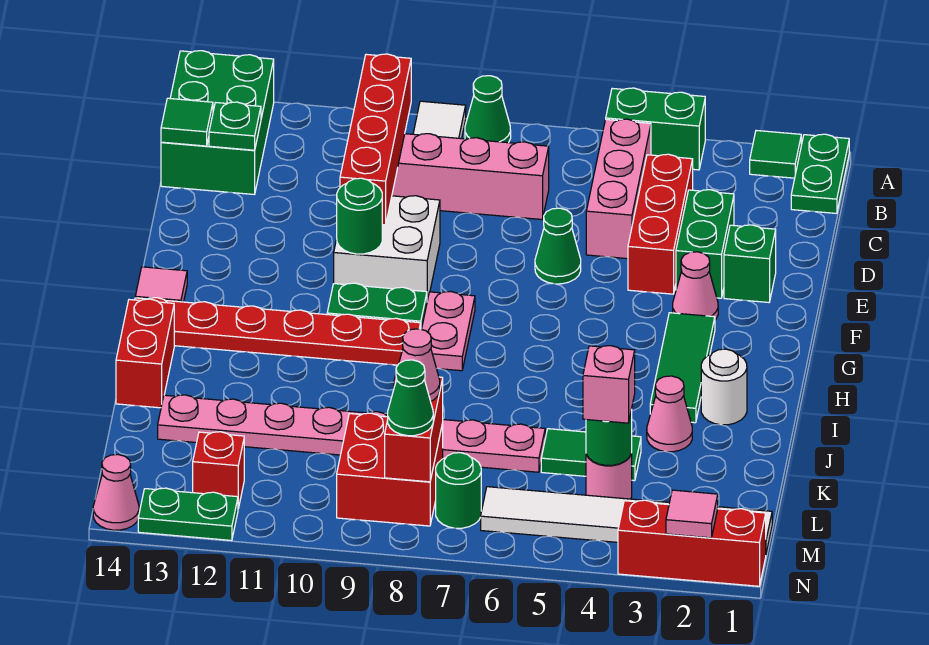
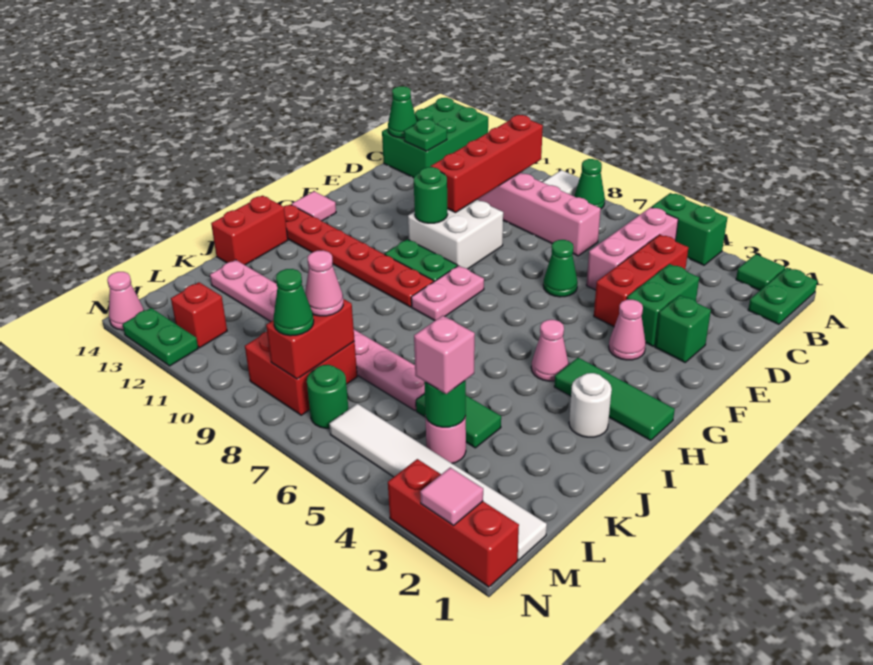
green tile C14 level 2 -> green cone C14 level 2
green tile G3:I3 level 1 -> green tile H1:H3 level 1
pink cone J3 level 1 -> pink cone H4 level 1

